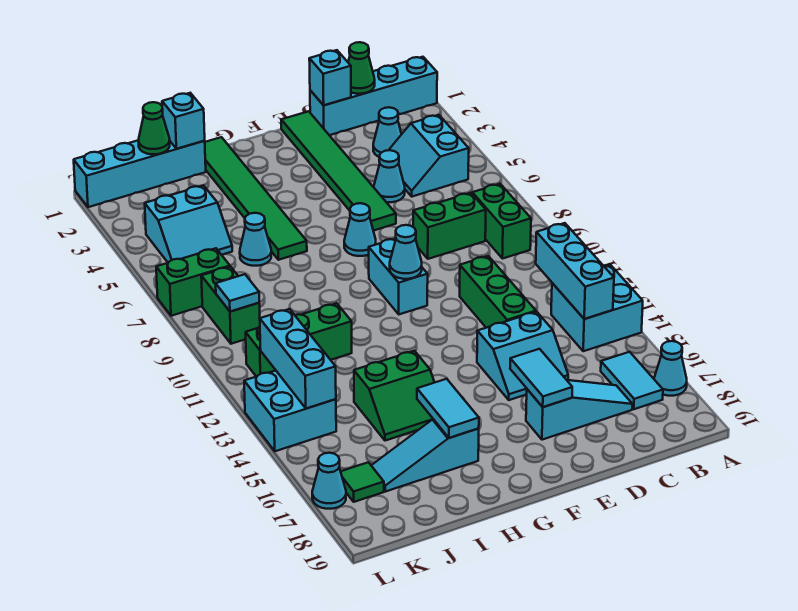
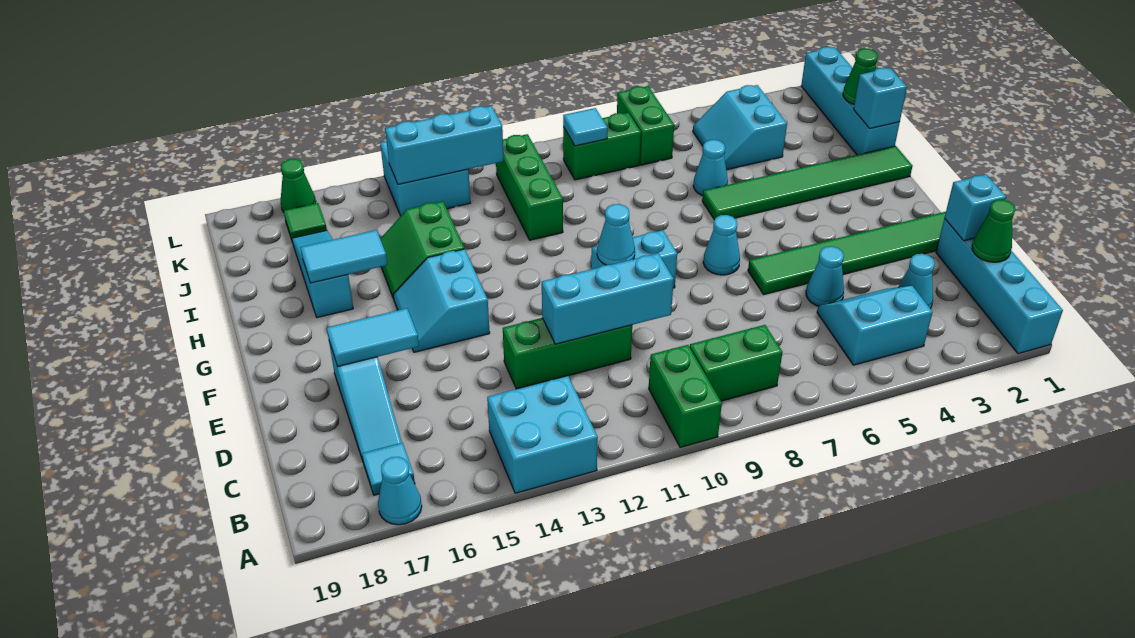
cyan brick B12:B14 level 2 -> cyan brick D10:D12 level 2
cyan tile B16:B17 level 1 -> cyan tile B17 level 1
green brick C8:D8 level 1 -> green brick A10:B10 level 1
cyan slope D14:E15 level 1 top 14 -> cyan slope F14:G15 level 1 top 14
cyan cone L17 level 1 -> green cone L17 level 1

